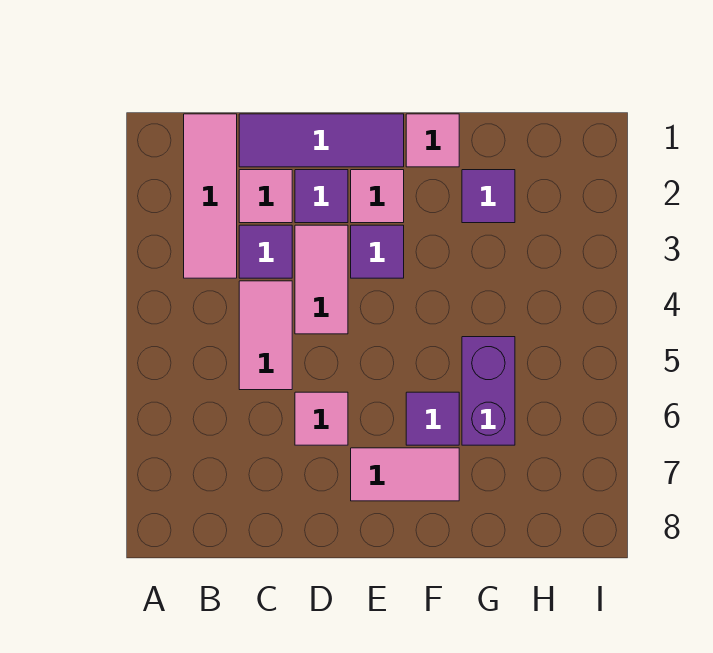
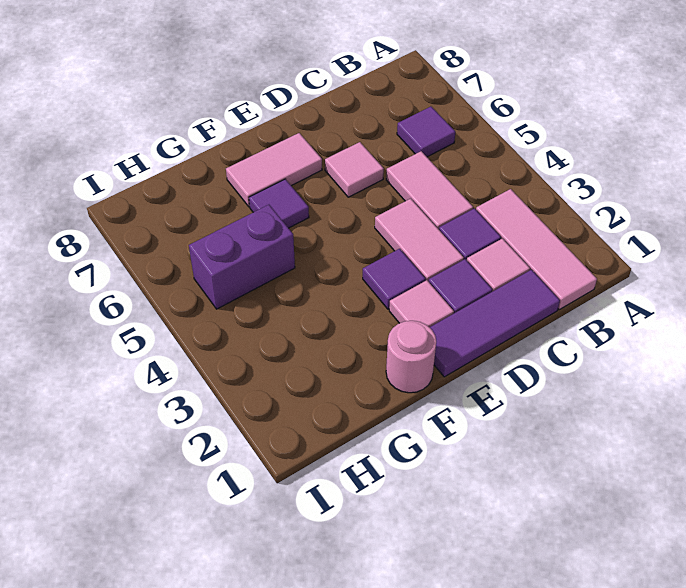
pink tile F1 level 1 -> pink round brick F1 level 1
purple tile G2 level 1 -> purple tile B6 level 1
purple brick G5:G6 level 1 -> purple brick G5:H5 level 1

